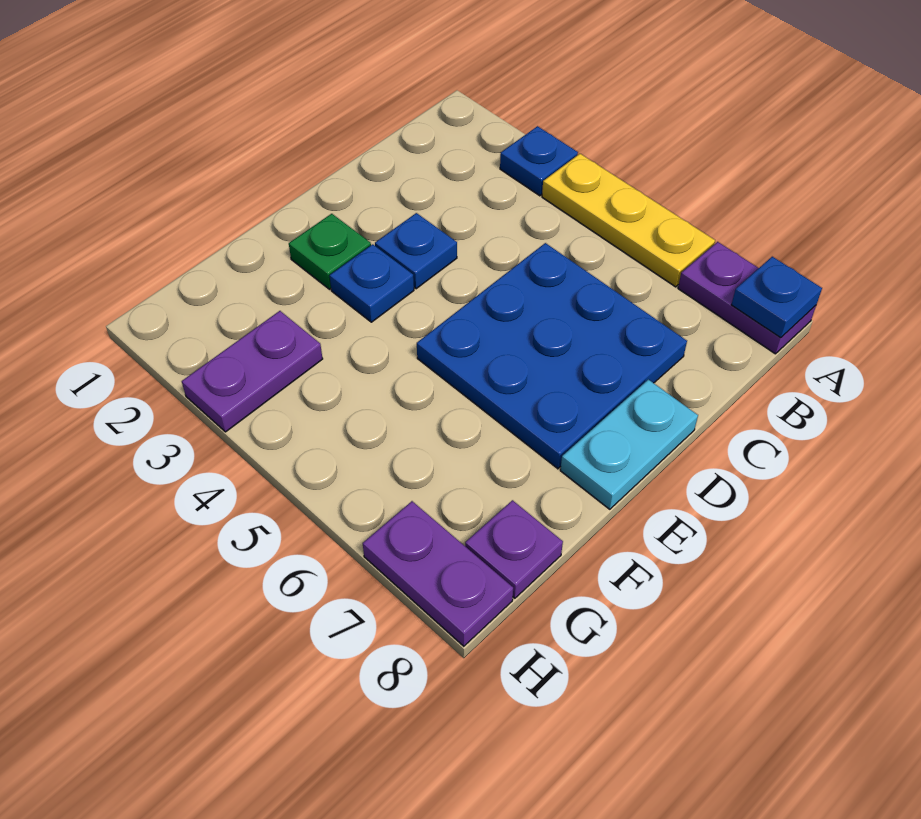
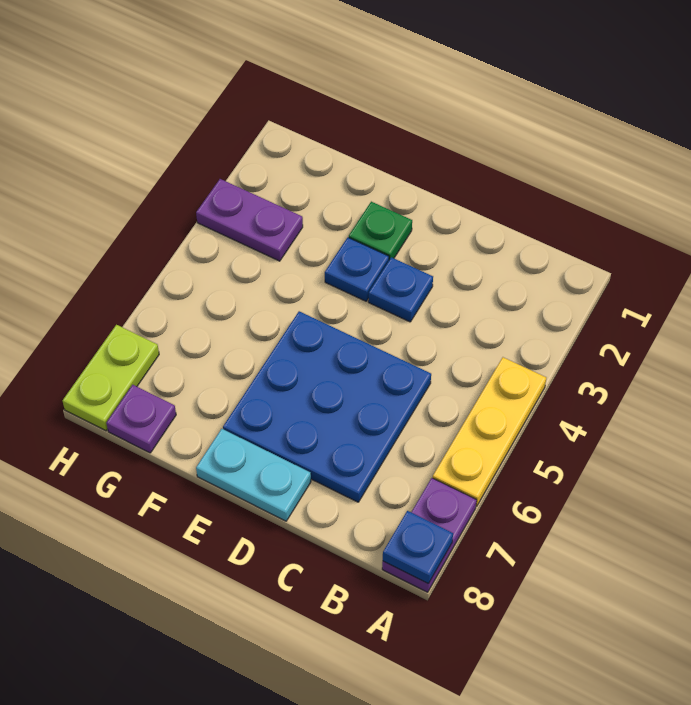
blue plate A3 level 1 -> none
purple plate H7:H8 level 1 -> lime plate H7:H8 level 1

